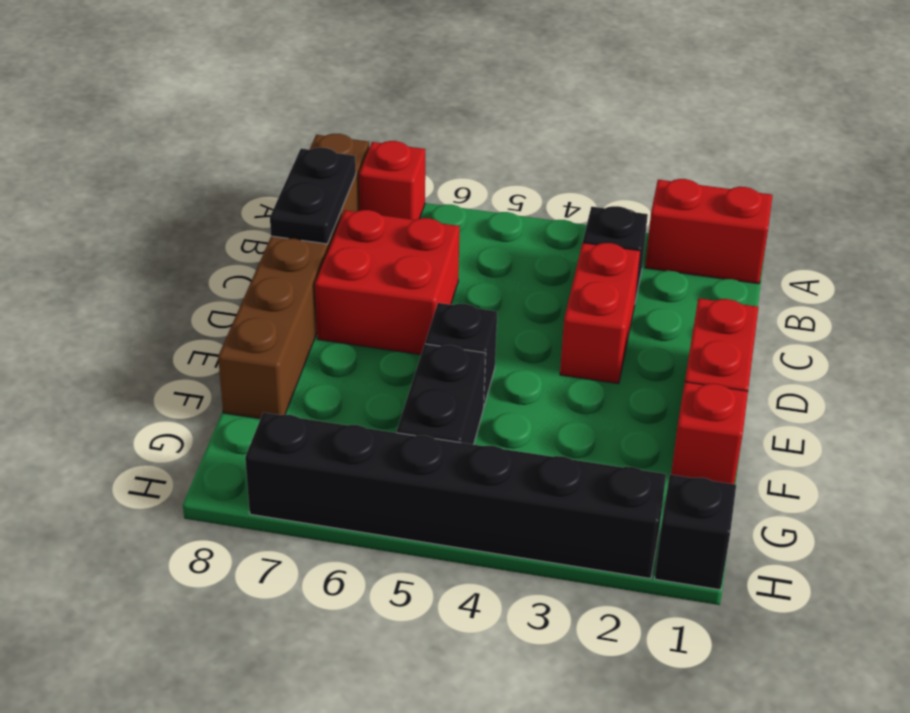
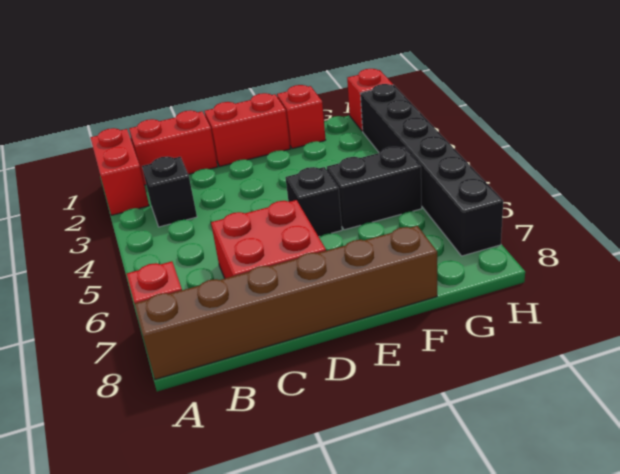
black plate B8:C8 level 2 -> none
red brick C3:D3 level 1 -> red brick B1:C1 level 1
black brick H1 level 1 -> red brick H1 level 1

